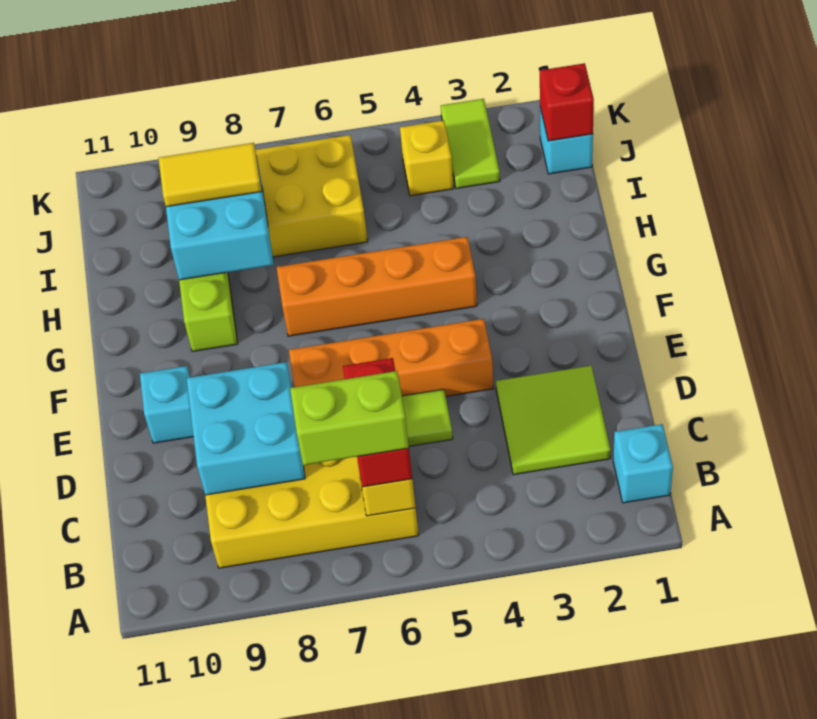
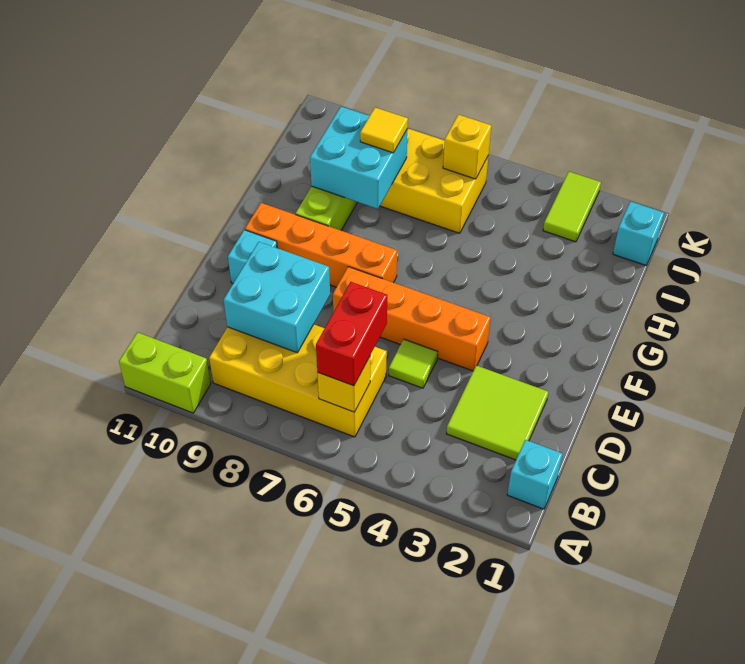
lime brick B6:B7 level 4 -> lime brick A10:A11 level 1
orange brick G4:G7 level 1 -> orange brick F7:F10 level 1
yellow tile I8:I9 level 3 -> yellow tile I8 level 3
red brick J1 level 2 -> none
yellow brick J4 level 1 -> yellow brick J6 level 2

